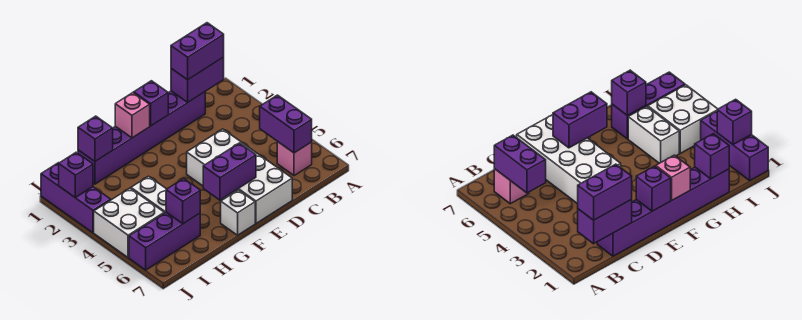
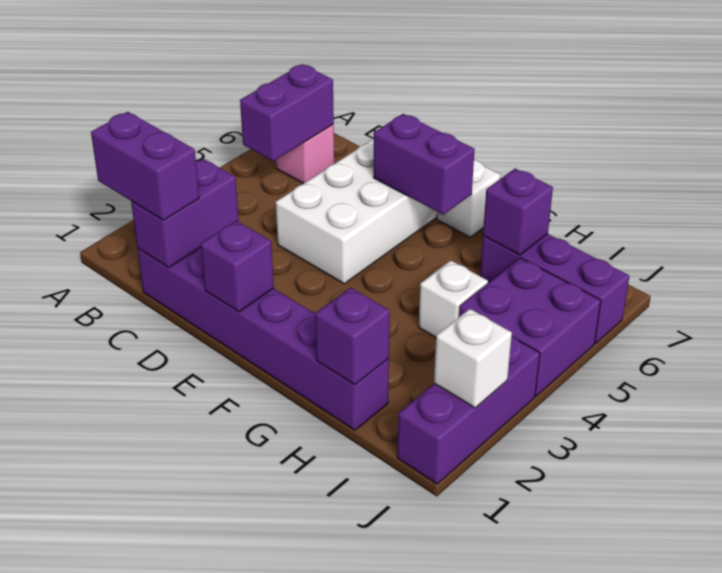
purple brick B1:C1 level 2 -> purple brick C1:C2 level 2
pink brick F1 level 2 -> none
white brick H4:H5 level 1 -> white brick H4 level 1
white brick I4:J5 level 1 -> purple brick I4:J5 level 1
purple brick J2 level 2 -> white brick J2 level 2

